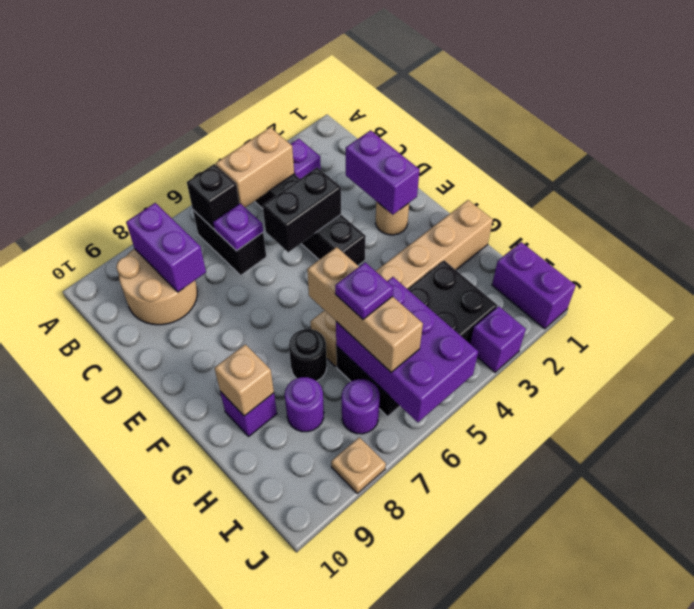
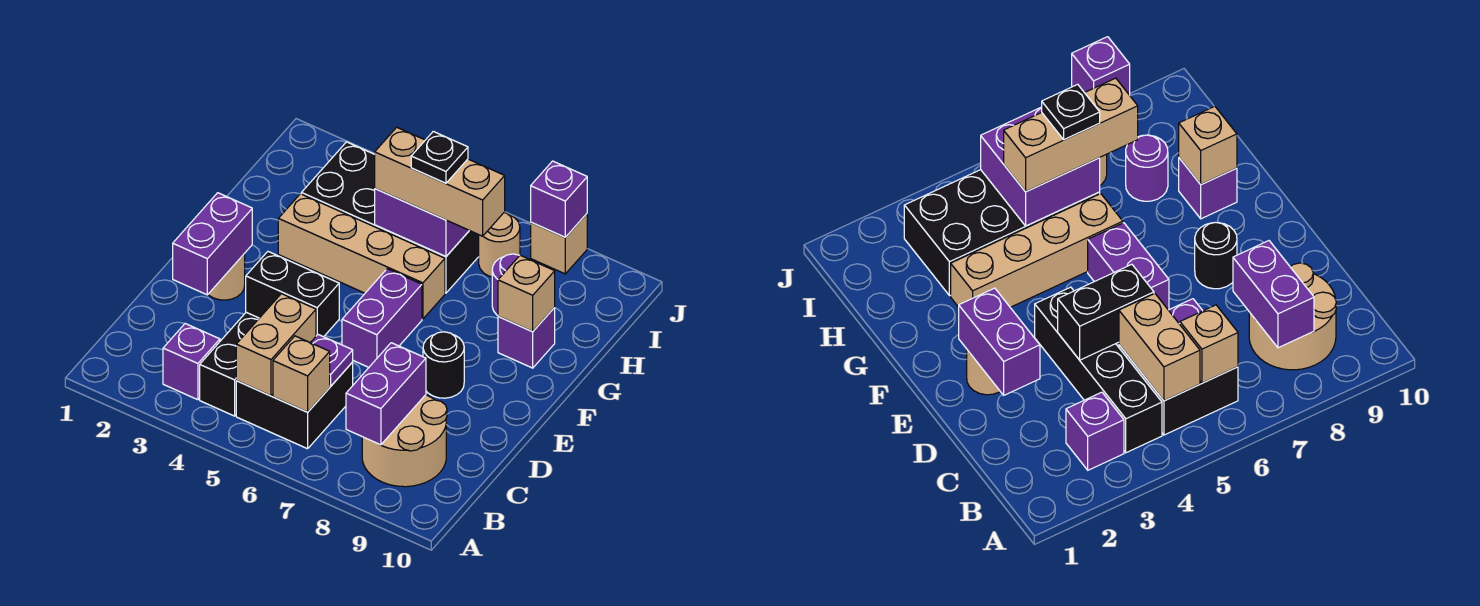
tan brick B4:B5 level 2 -> tan brick B5:C5 level 2
black brick B6:C6 level 1 -> black brick B5:C6 level 1
black brick B6 level 2 -> tan brick B6 level 2
tan brick G1:G6 level 1 -> tan brick G3:G6 level 1
tan brick G6:I6 level 3 -> tan brick H5:H7 level 3
black round brick G7 level 1 -> black round brick E8 level 1
purple brick H5:J6 level 2 -> purple brick H5:I6 level 2
purple plate H6 level 4 -> black plate H6 level 4
purple brick I1:J1 level 1 -> purple brick E6:F6 level 1
purple round brick I7 level 1 -> tan round brick I7 level 1
purple brick J3 level 1 -> purple brick J8 level 2
tan plate J8 level 1 -> tan brick J8 level 1

